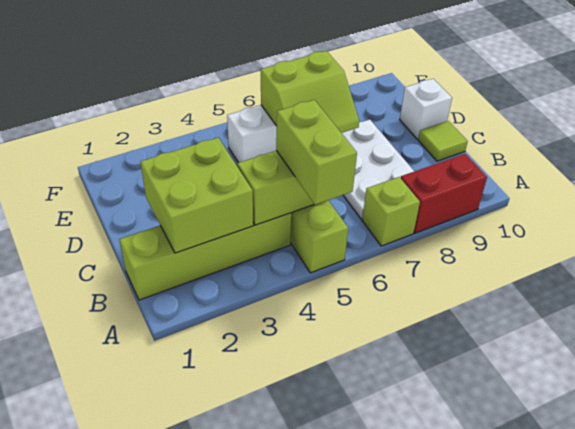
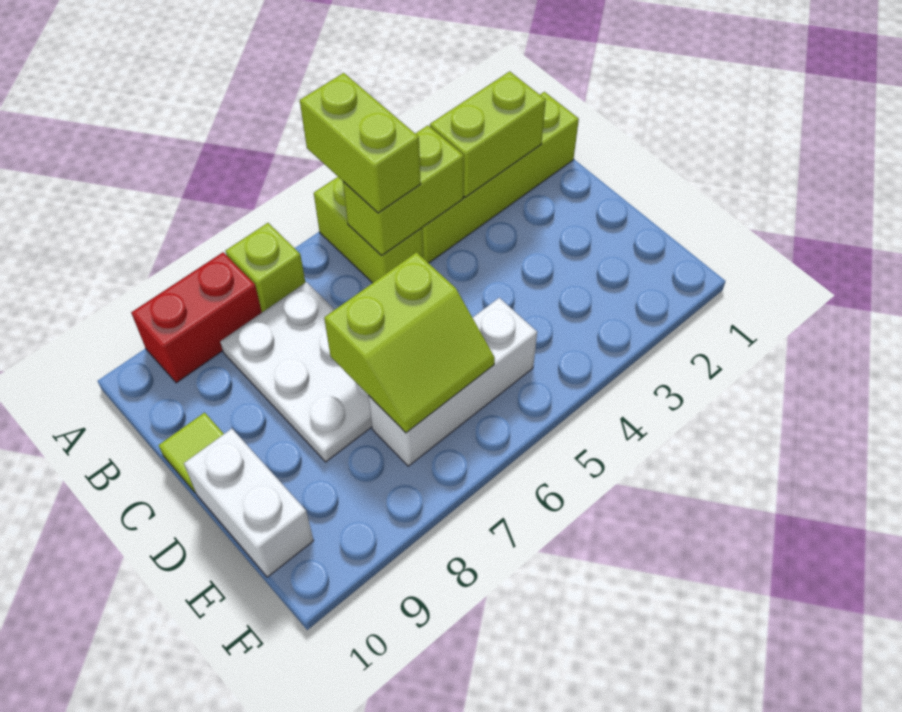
lime brick B2:C3 level 2 -> lime brick B2:B3 level 2
lime slope D6:E7 level 2 top E -> lime slope D6:E7 level 2 top D
white brick D10 level 1 -> white brick D10:E10 level 1

